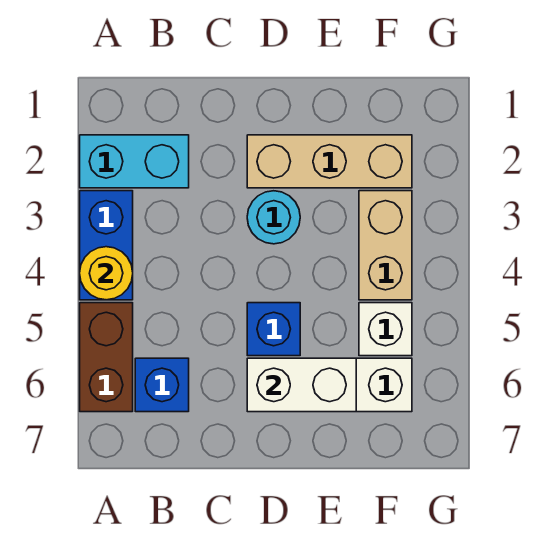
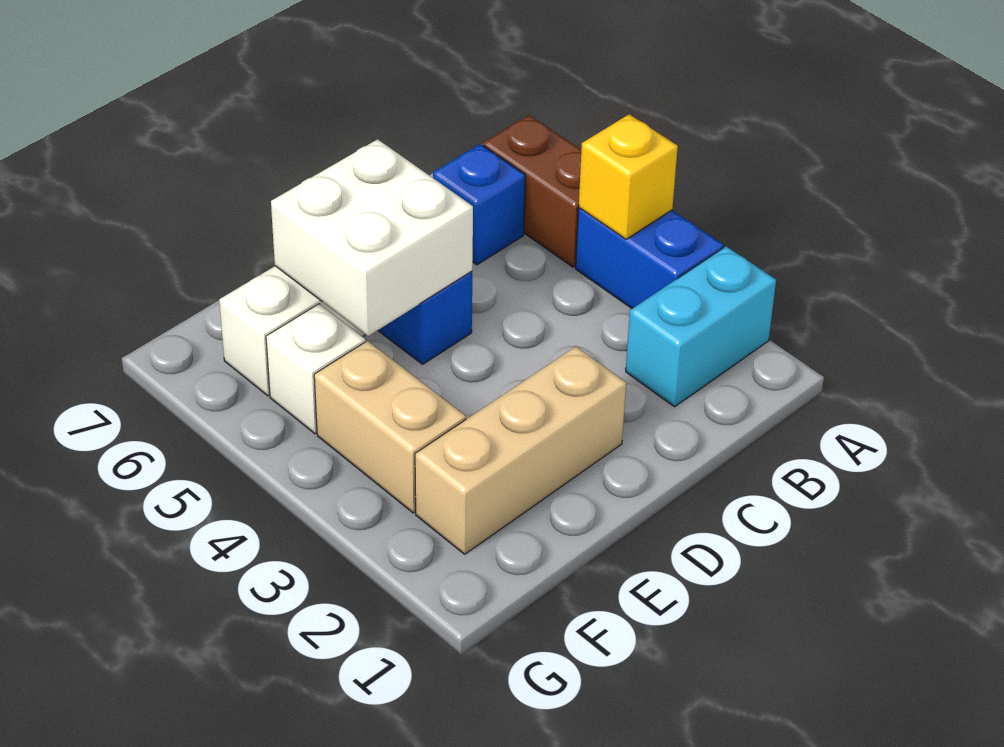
yellow round brick A4 level 2 -> yellow brick A4 level 2
cyan round brick D3 level 1 -> none
white brick D6:E6 level 2 -> white brick D5:E6 level 2

